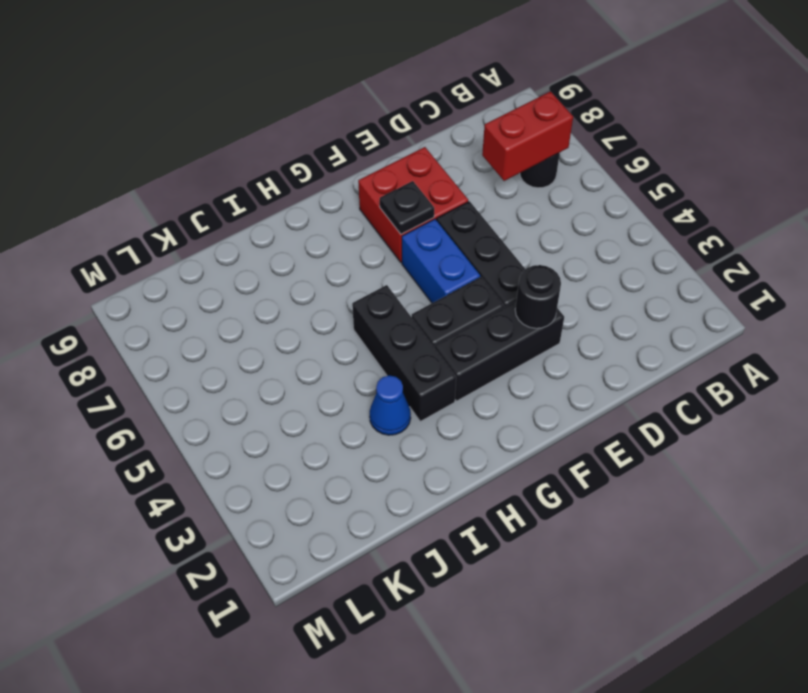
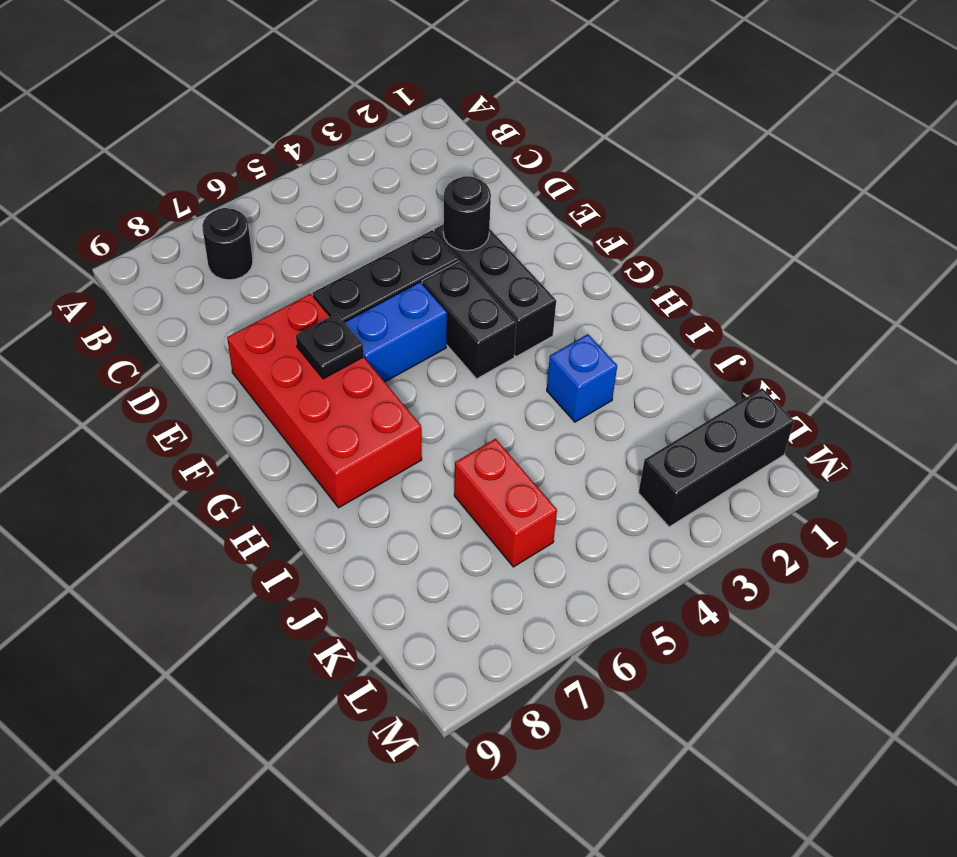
red brick B7:C7 level 2 -> red brick J6:K6 level 1
red brick E7:F8 level 1 -> red brick E7:H8 level 1
black brick H3:H5 level 1 -> black brick L1:L3 level 1
blue cone I3 level 1 -> blue brick I3 level 1

